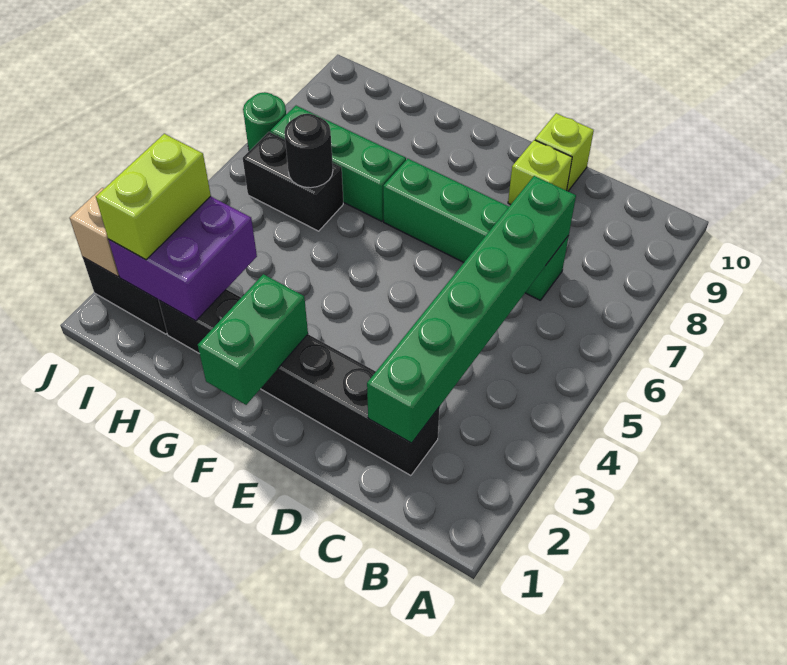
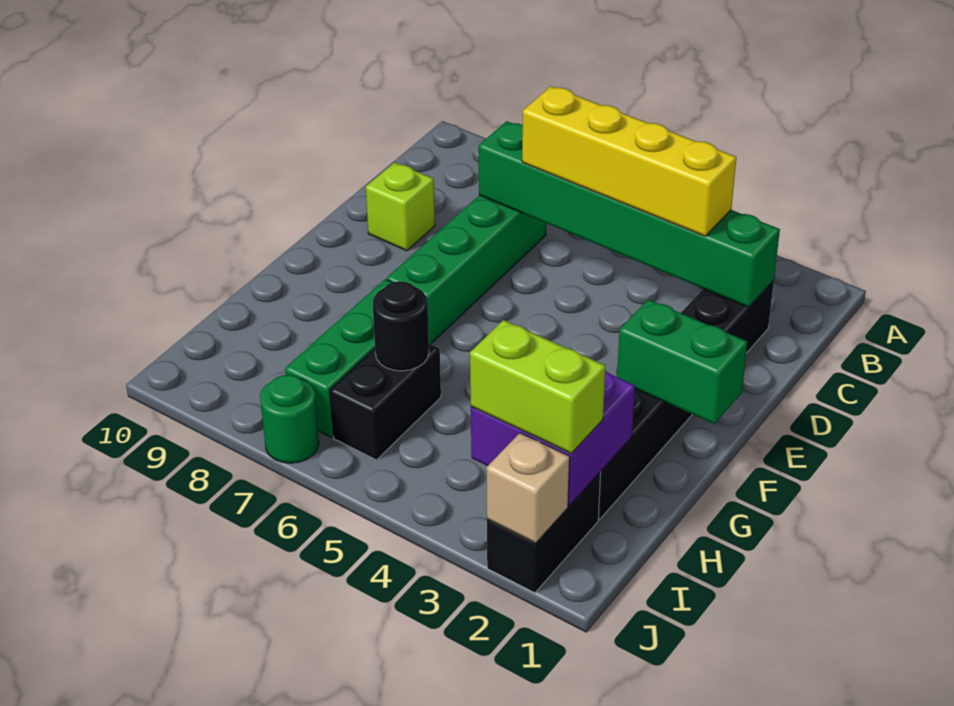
none -> yellow brick C3:C6 level 3
lime brick D10 level 1 -> none

